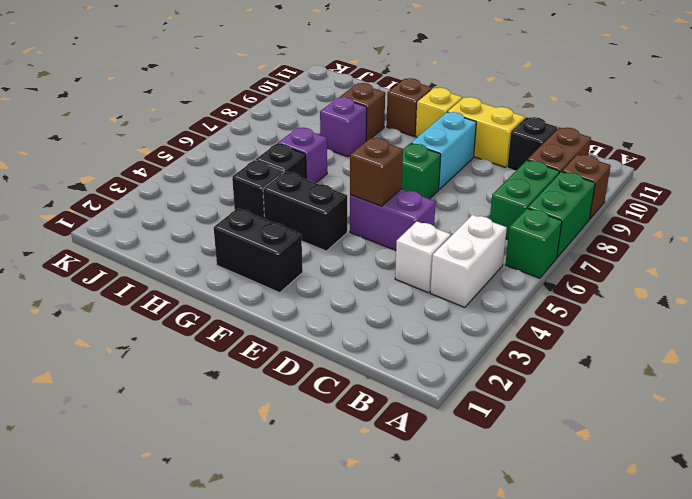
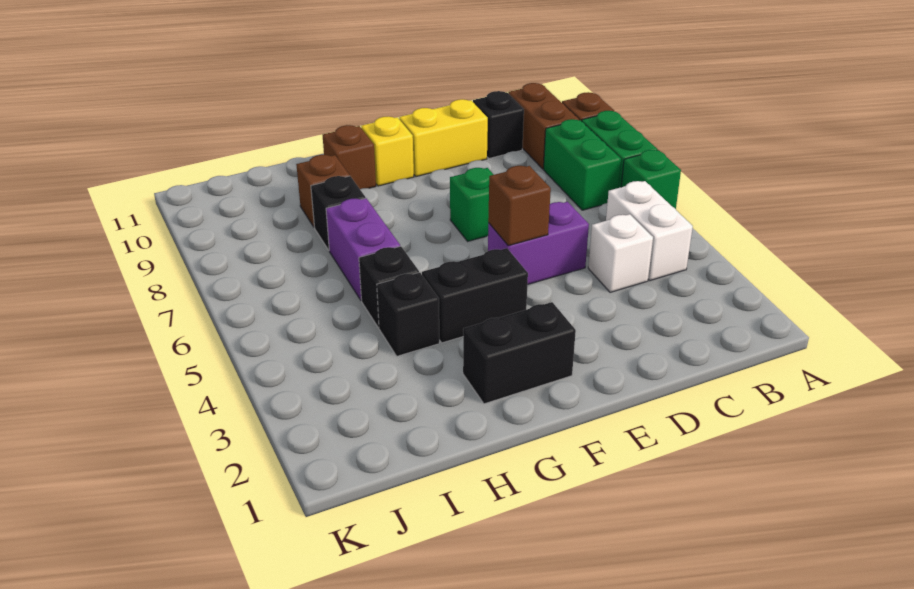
cyan brick E8:E9 level 1 -> none
purple brick H6 level 1 -> purple brick H6:H7 level 1
purple brick H8 level 1 -> black brick H8 level 1

